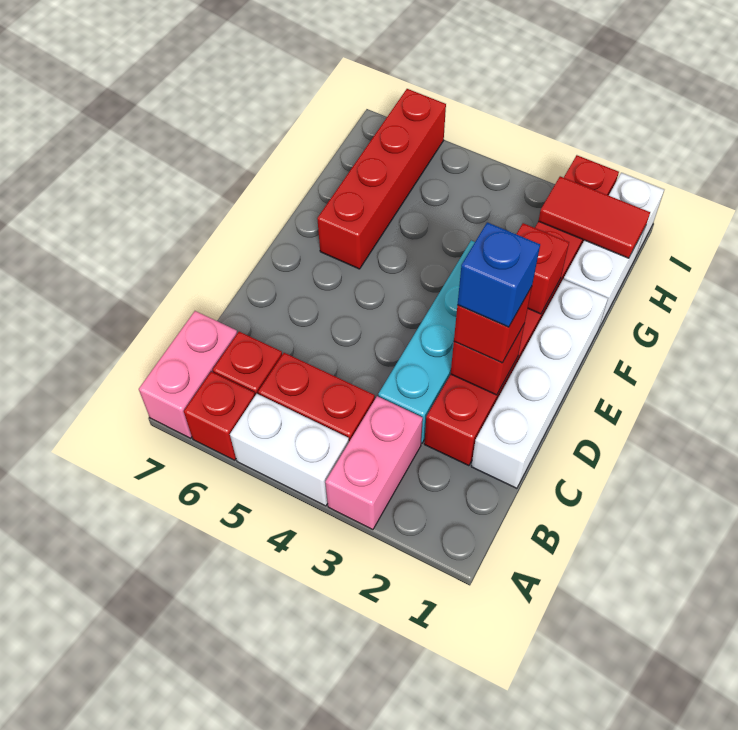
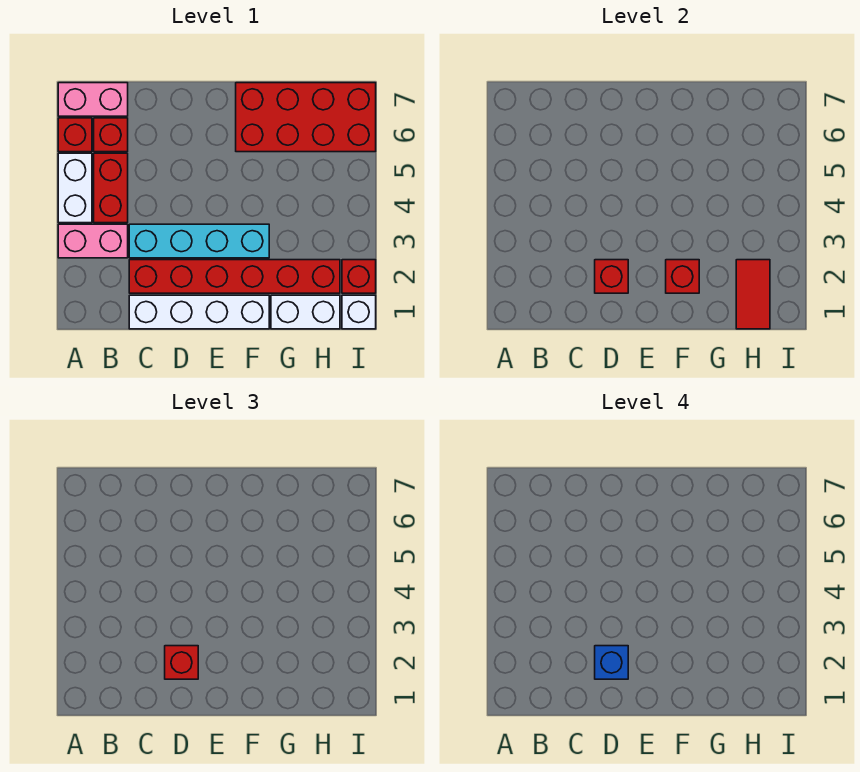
red brick F6:I6 level 1 -> red brick F6:I7 level 1

